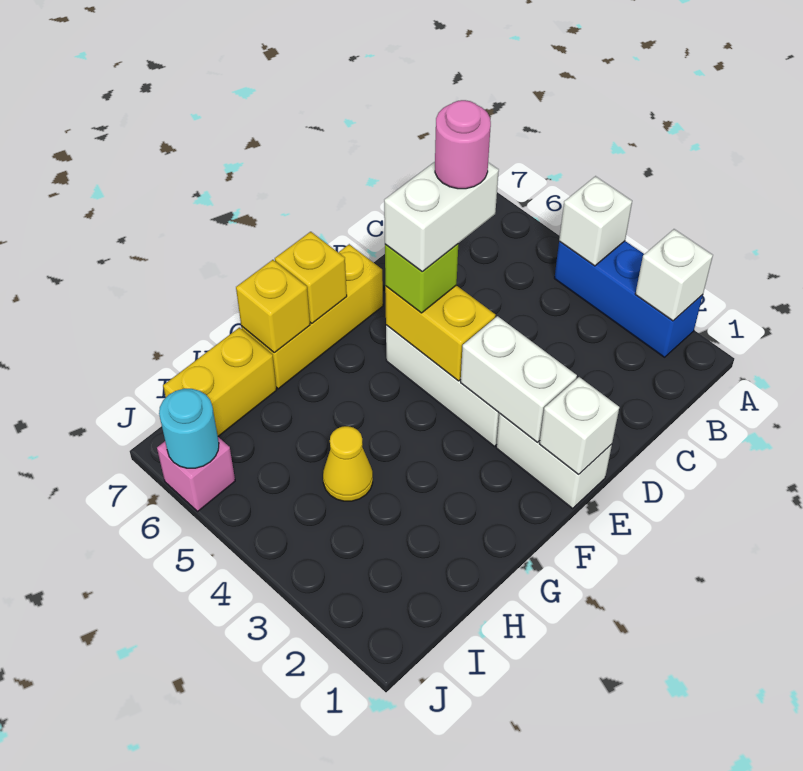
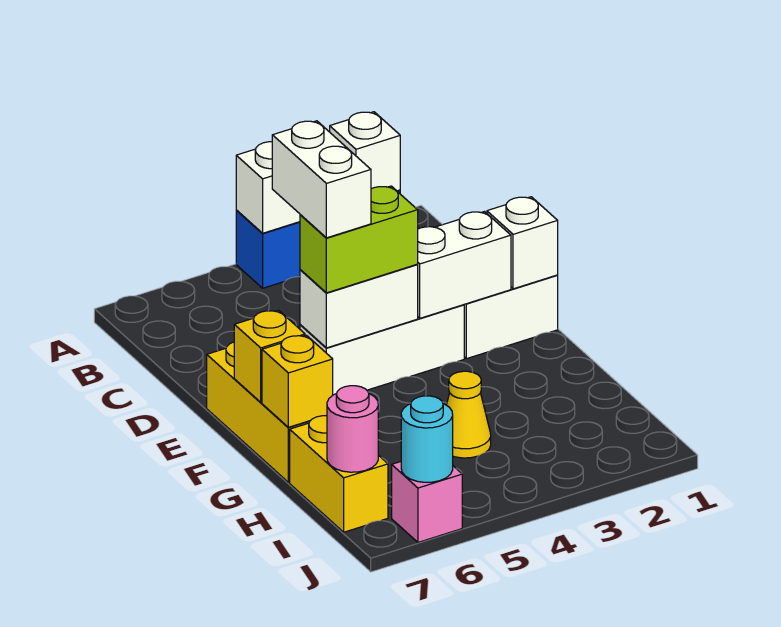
pink round brick D5 level 5 -> pink round brick I7 level 2
yellow brick E4:E5 level 2 -> white brick E4:E5 level 2
lime brick E5 level 3 -> lime brick E4:E5 level 3

